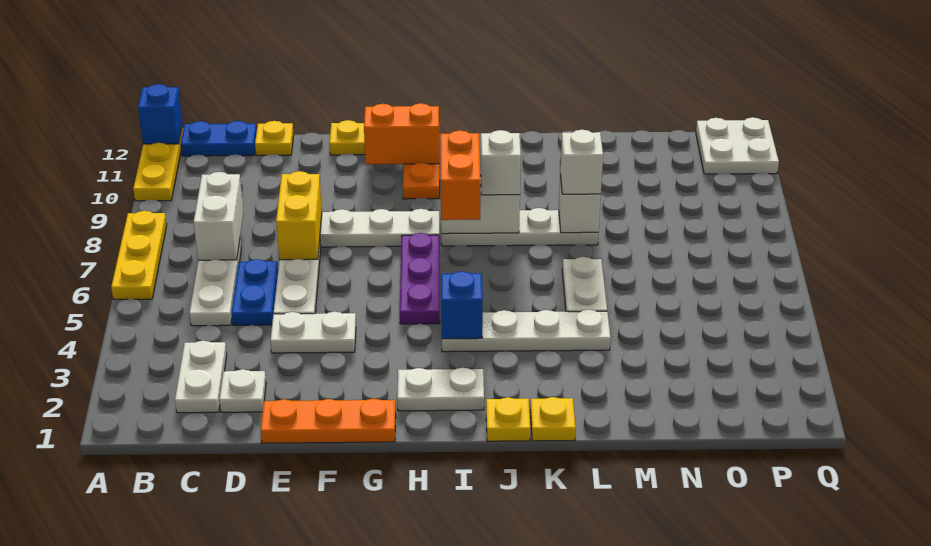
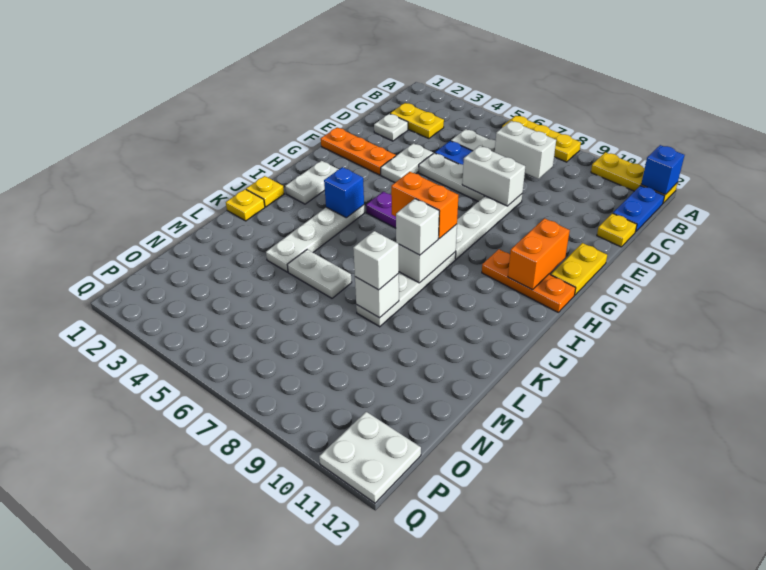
white plate C2:C3 level 1 -> yellow plate C2:C3 level 1
orange plate E1:G1 level 1 -> orange plate F1:F3 level 1
yellow brick E7:E8 level 2 -> white brick E7:E8 level 2

